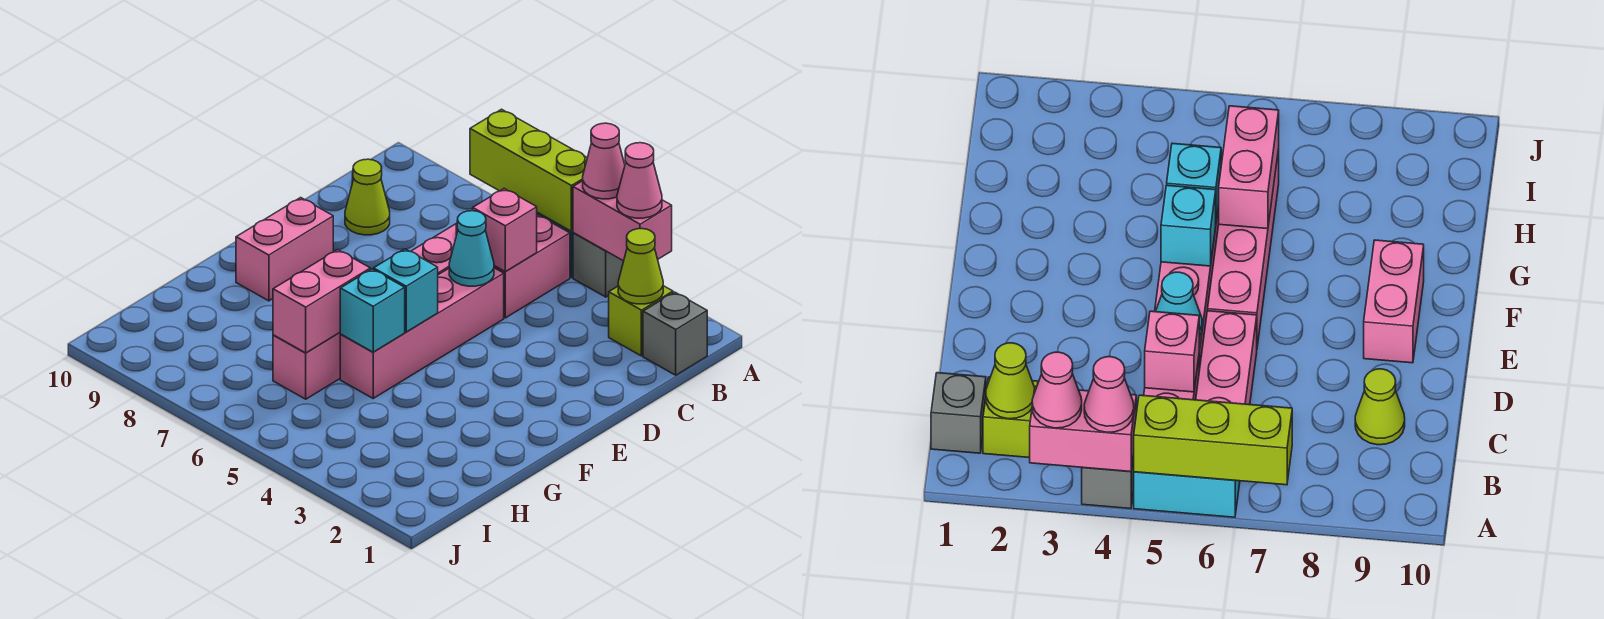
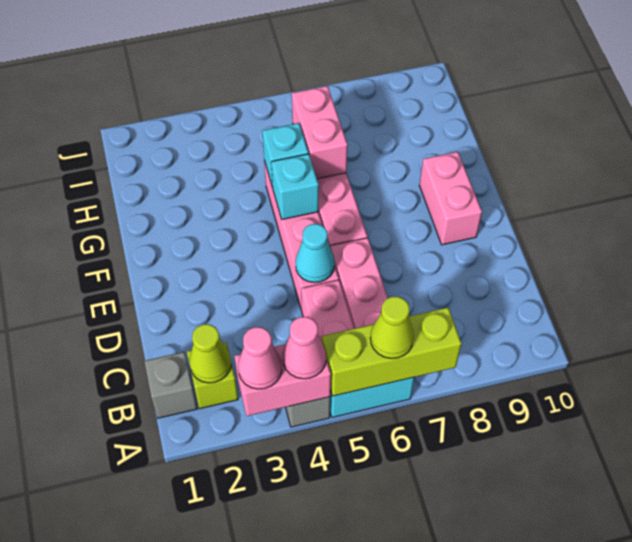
pink brick C5 level 2 -> none
lime cone C9 level 1 -> lime cone A6 level 3

